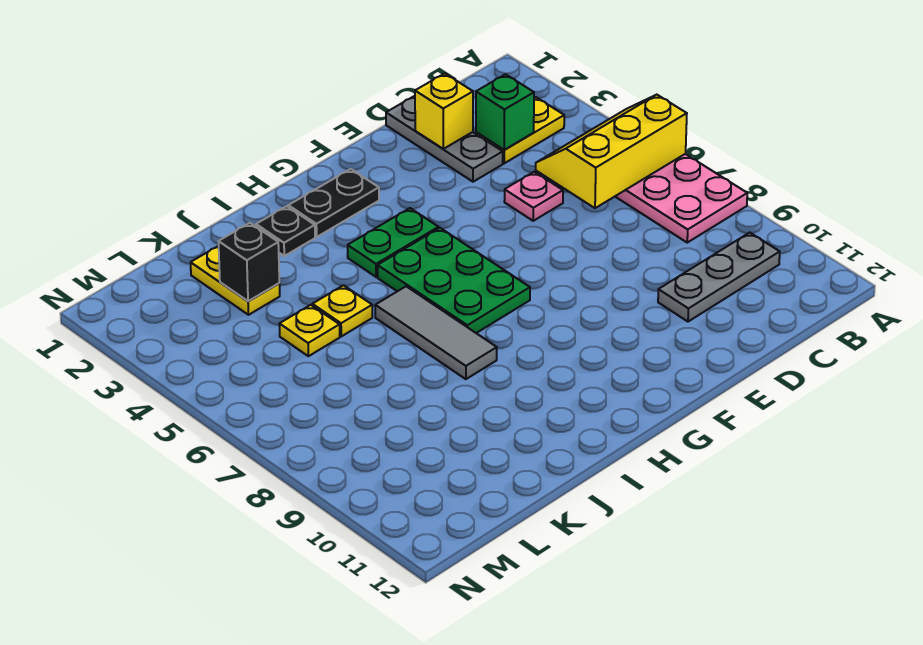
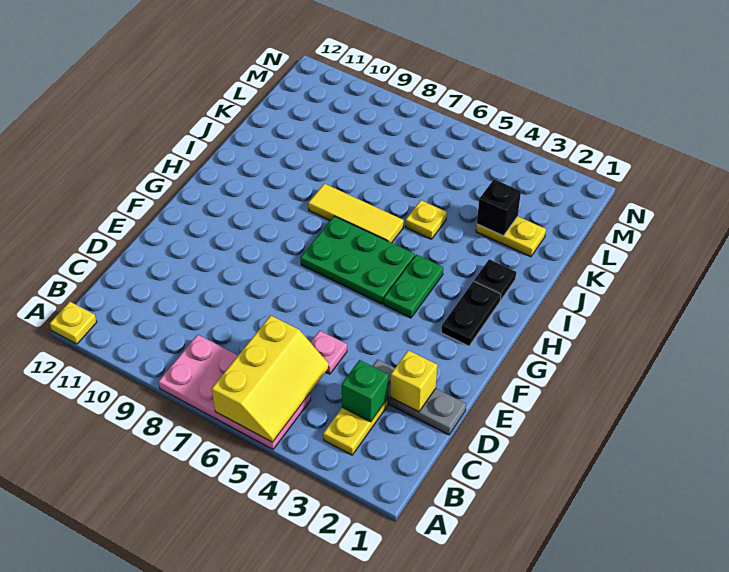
grey plate B10:D10 level 1 -> none
grey tile I6:I8 level 1 -> yellow tile I6:I8 level 1
yellow plate K5 level 1 -> yellow plate A12 level 1

